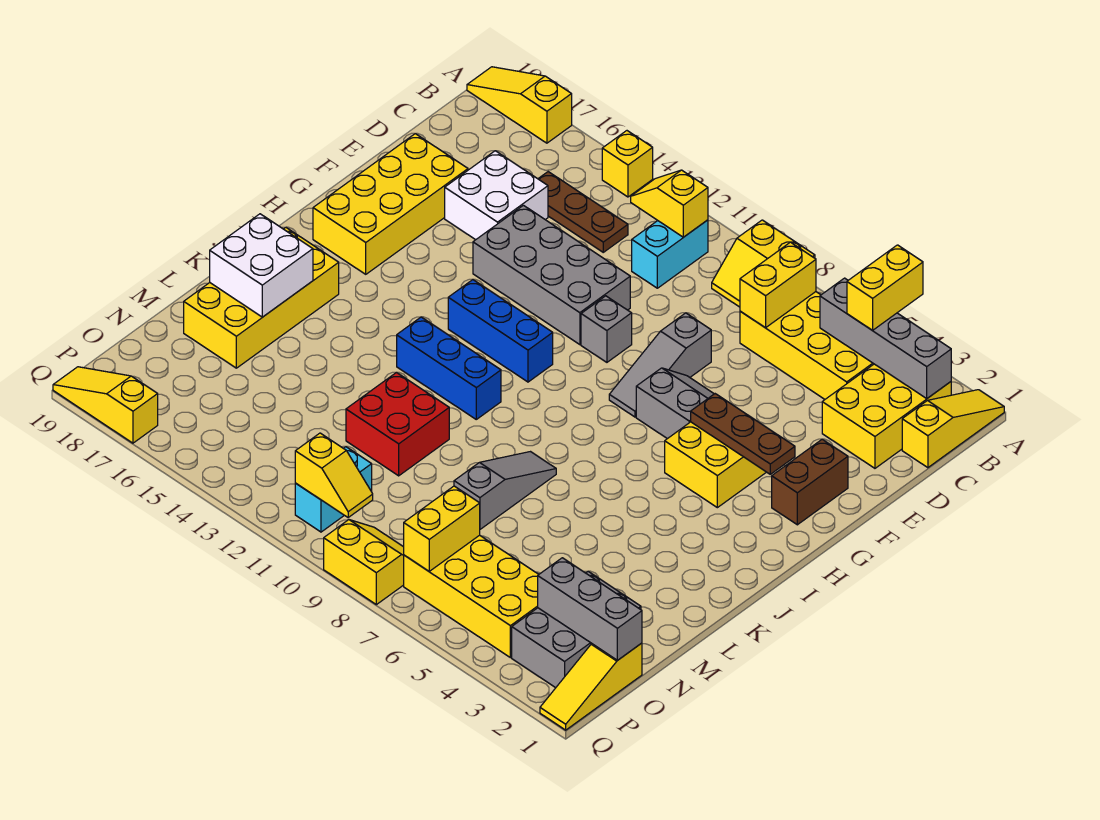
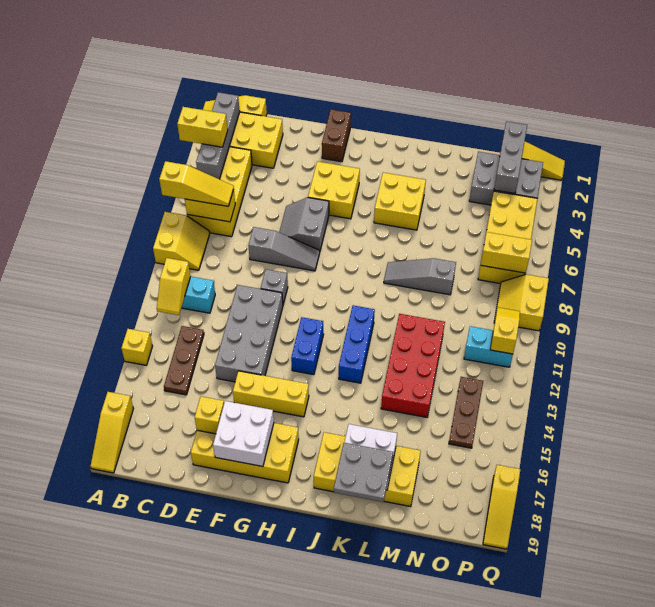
none -> yellow slope A7:C7 level 3 top A
white brick D15:E16 level 1 -> white brick F17:G18 level 2
none -> yellow brick E17 level 2
brown brick F2:G2 level 1 -> brown brick G1:G2 level 1
none -> yellow brick F15:H15 level 1
brown plate G3:G5 level 2 -> brown plate O13:O15 level 1
blue brick H11:H13 level 1 -> blue brick H12:H13 level 1
none -> yellow brick J4:K5 level 1
none -> grey plate K18:L19 level 3
red brick L11:M12 level 1 -> red brick L11:M14 level 1

